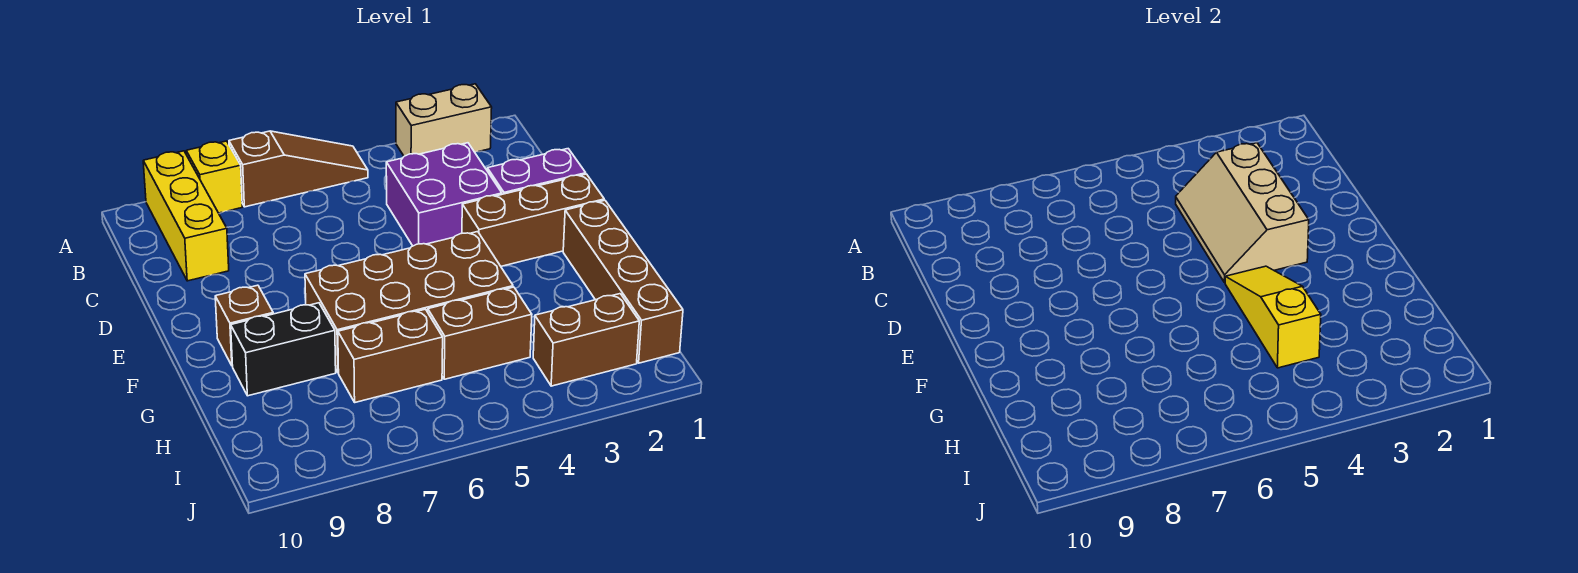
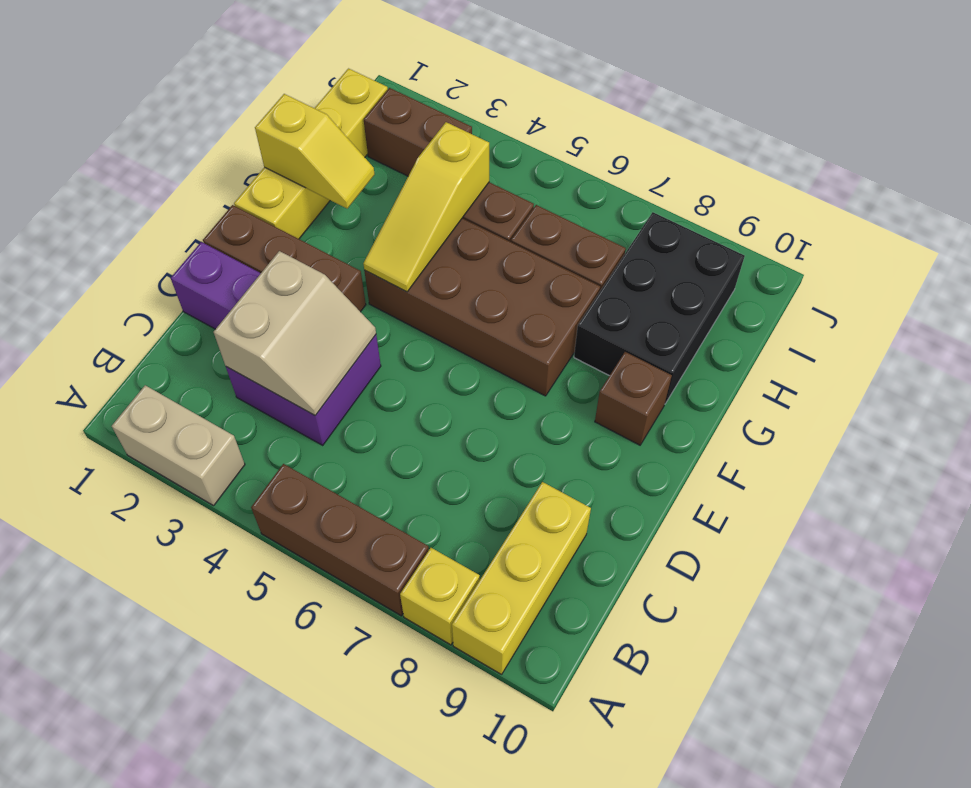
brown slope A5:A7 level 1 top 7 -> brown brick A5:A7 level 1
tan slope C3:E4 level 2 top 3 -> tan slope C3:D4 level 2 top 3
brown brick F1:I1 level 1 -> yellow brick F1:I1 level 1
none -> yellow slope G1:G2 level 2 top 1
black brick G8:G9 level 1 -> black brick G8:I9 level 1

